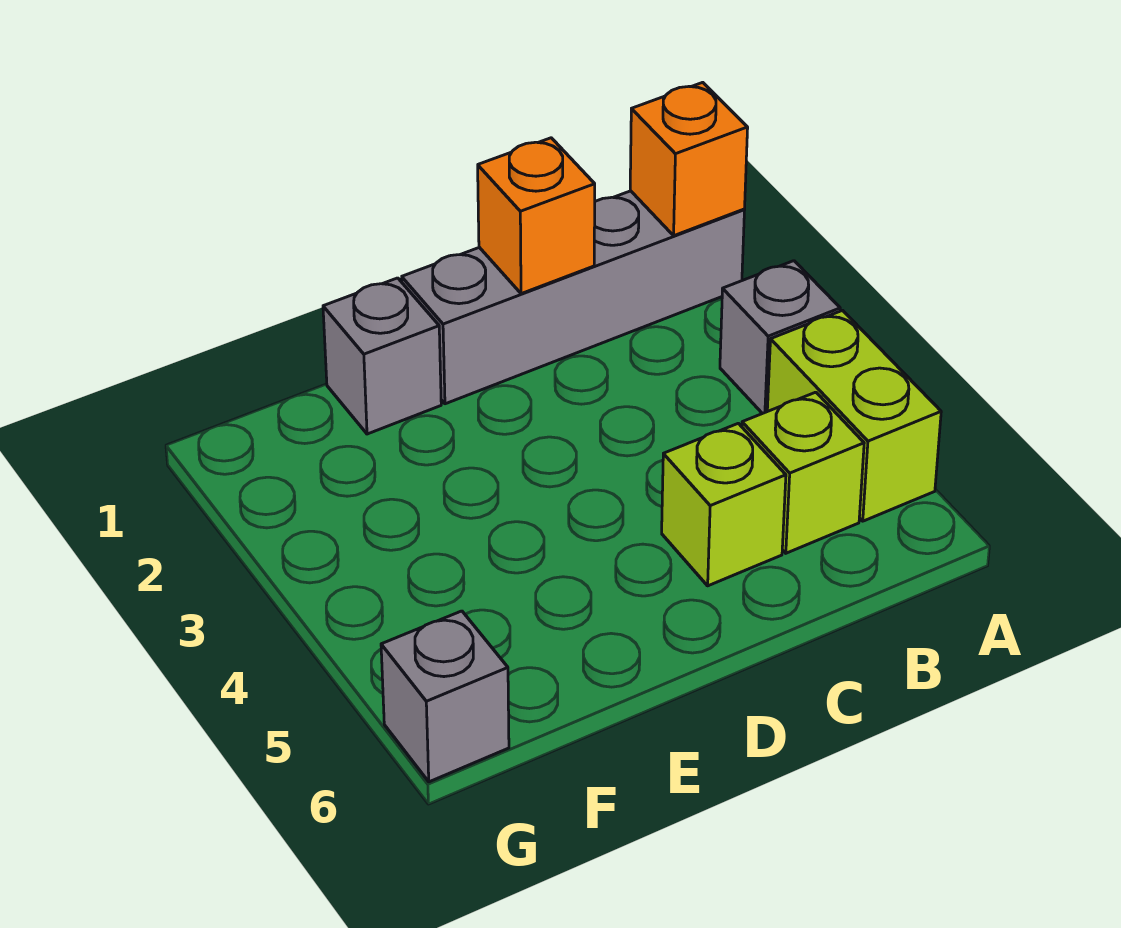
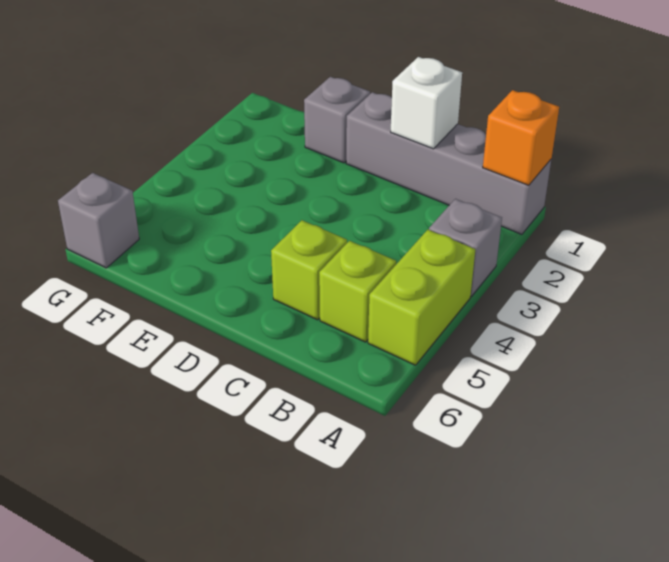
orange brick C1 level 2 -> white brick C1 level 2

